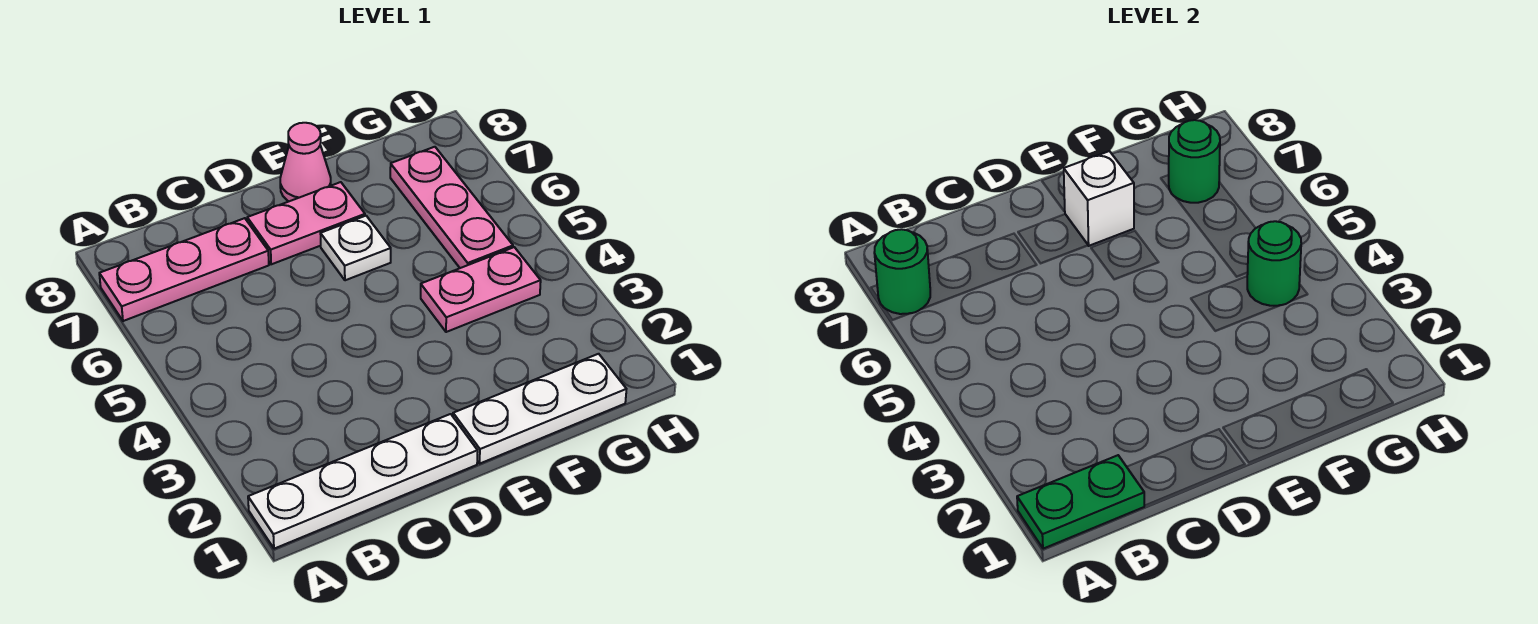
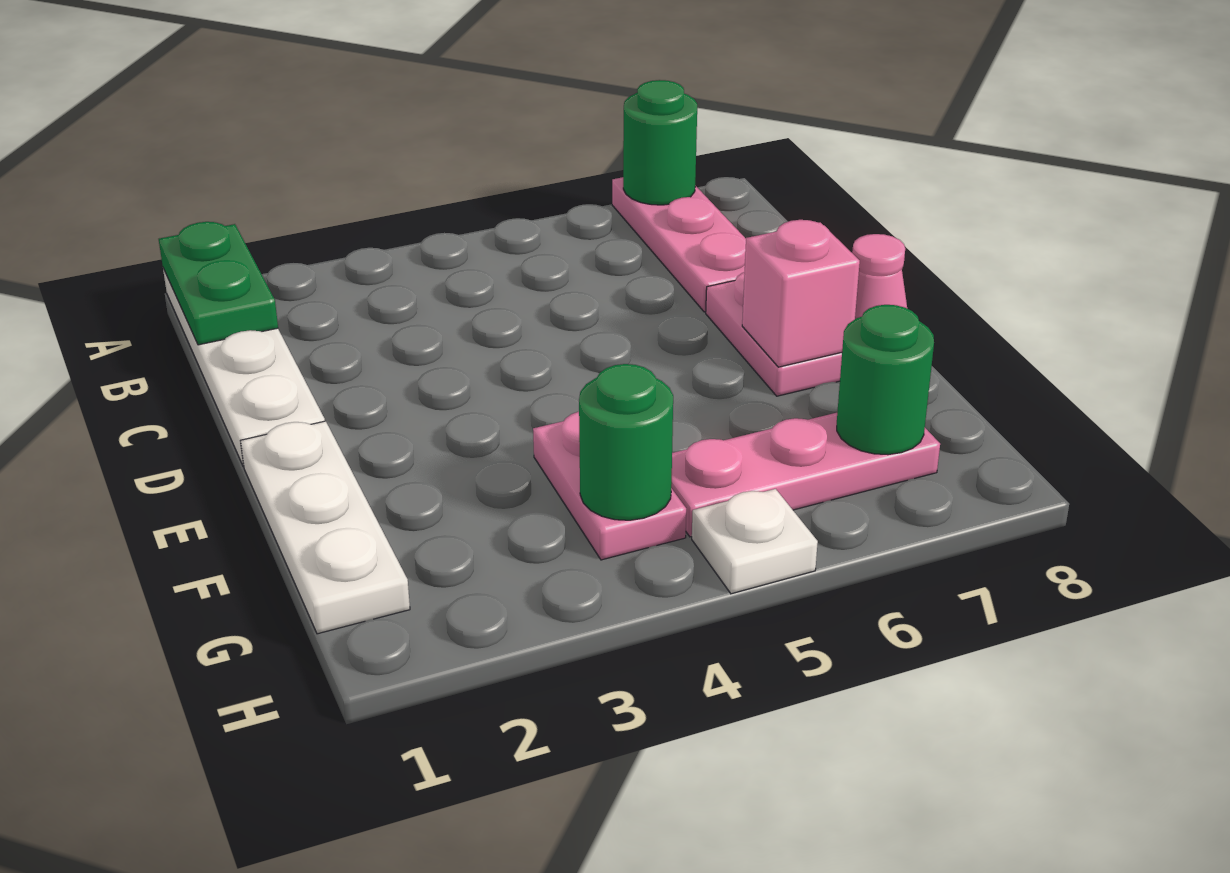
white plate E6 level 1 -> white plate H5 level 1
white brick E7 level 2 -> pink brick E7 level 2

